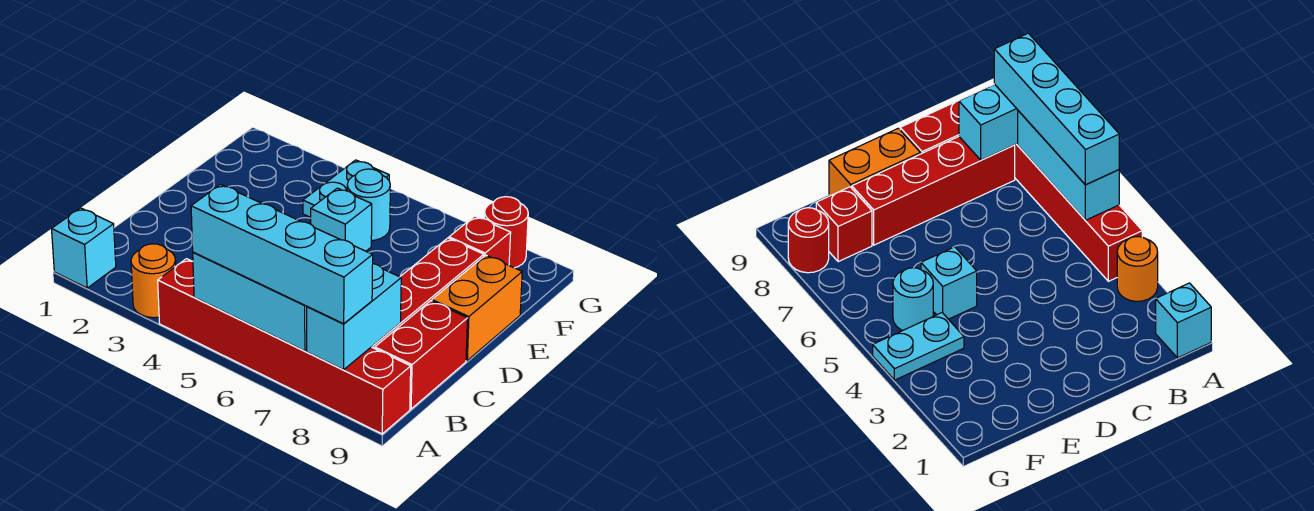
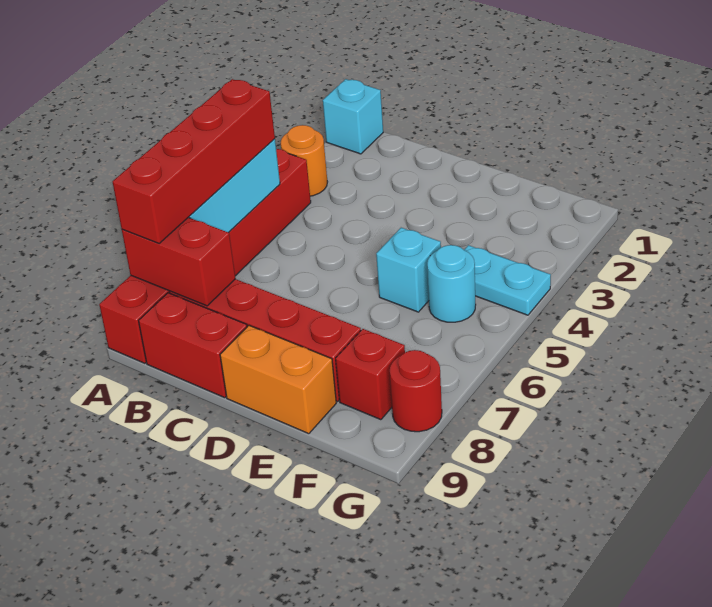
cyan brick A5:A8 level 3 -> red brick A5:A8 level 3
cyan brick A8:B8 level 2 -> red brick A8:B8 level 2

